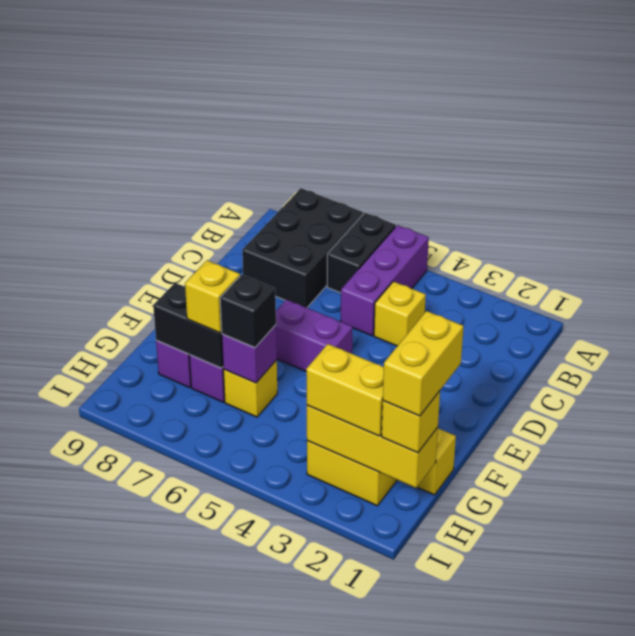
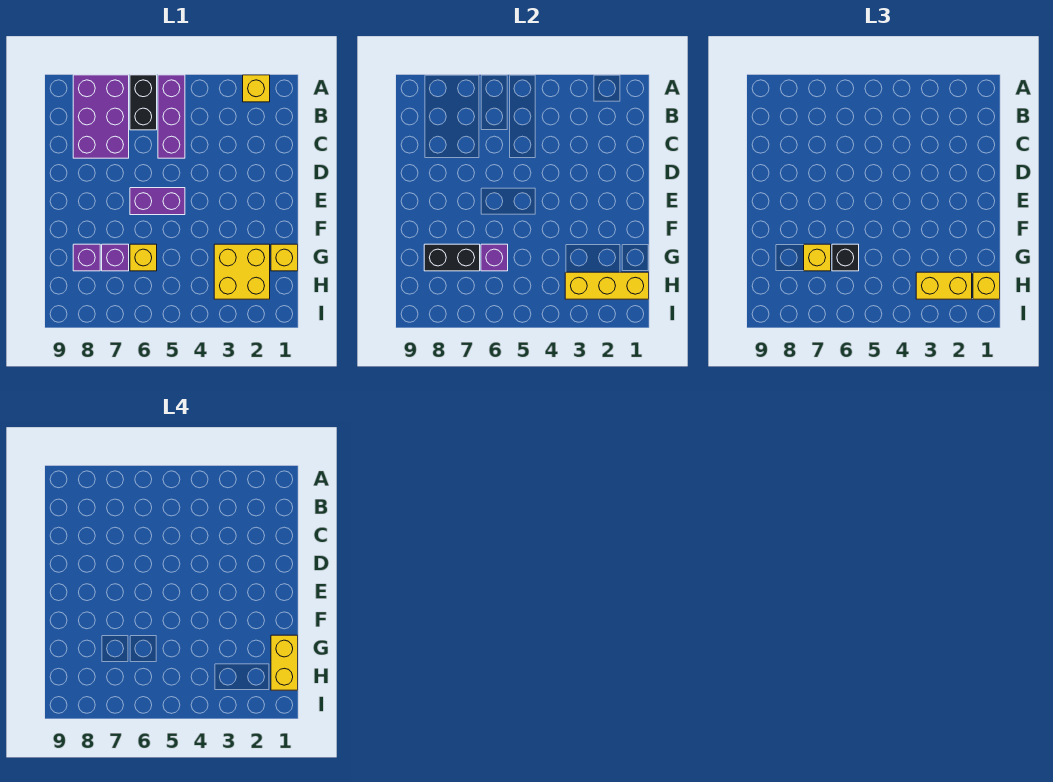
black brick A7:C8 level 1 -> purple brick A7:C8 level 1
yellow brick C4 level 1 -> yellow brick A2 level 1

